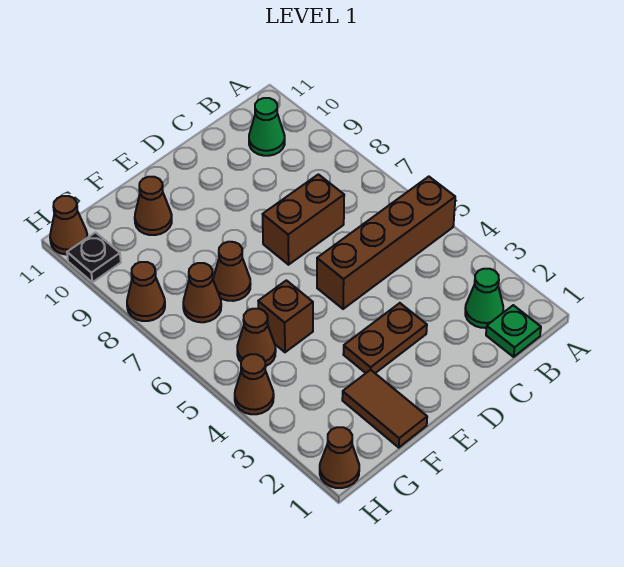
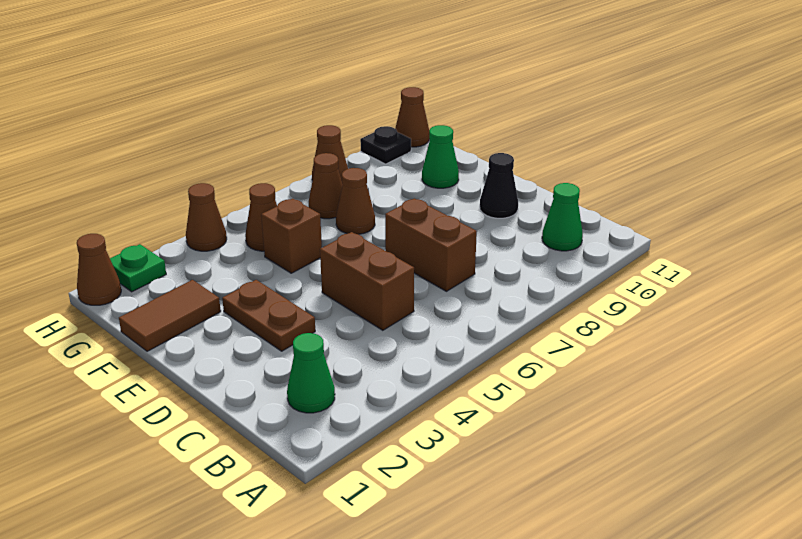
brown brick A5:D5 level 1 -> brown brick C5:D5 level 1
green plate B1 level 1 -> green plate H2 level 1
none -> black cone D10 level 1
brown cone F10 level 1 -> green cone F10 level 1

